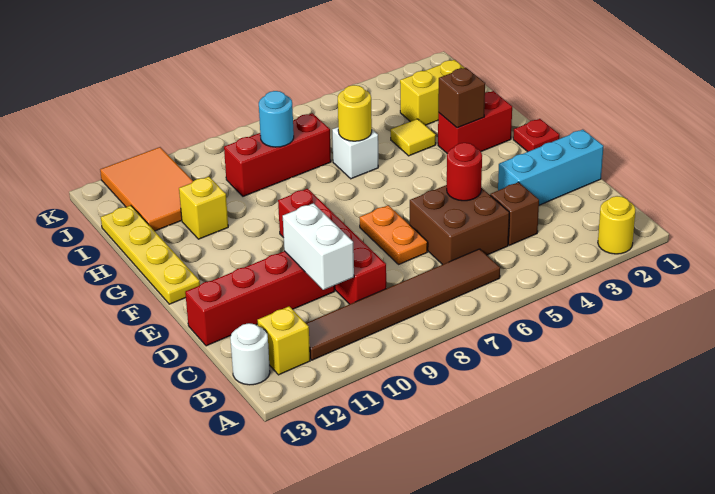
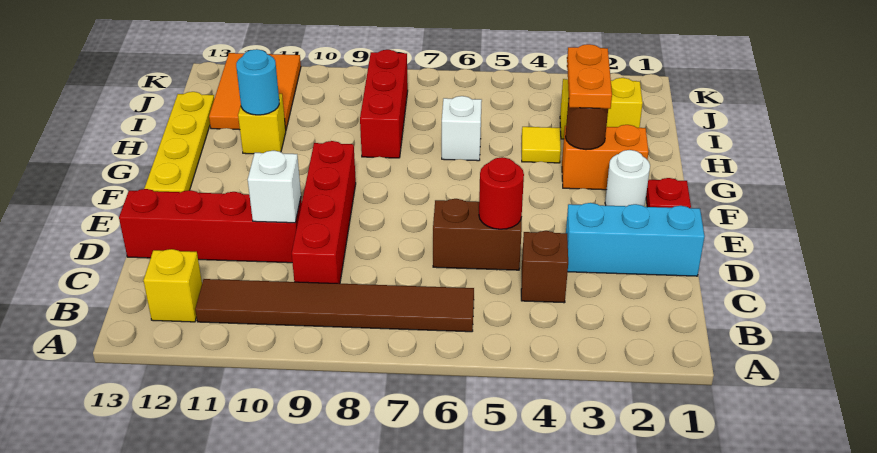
yellow round brick A2 level 1 -> none
white round brick B13 level 1 -> white round brick F2 level 1
brown brick C5:D6 level 1 -> brown brick D5:D6 level 1
white brick C10:D10 level 2 -> white brick D10 level 2
orange plate D7:E7 level 1 -> orange plate G3:H3 level 3
red brick G2:G3 level 1 -> orange brick G2:G3 level 1
brown brick G3 level 2 -> brown round brick G3 level 2
yellow round brick H6 level 2 -> none
red brick I7:I9 level 1 -> red brick H8:J8 level 1
cyan round brick I8 level 2 -> cyan round brick H11 level 2

